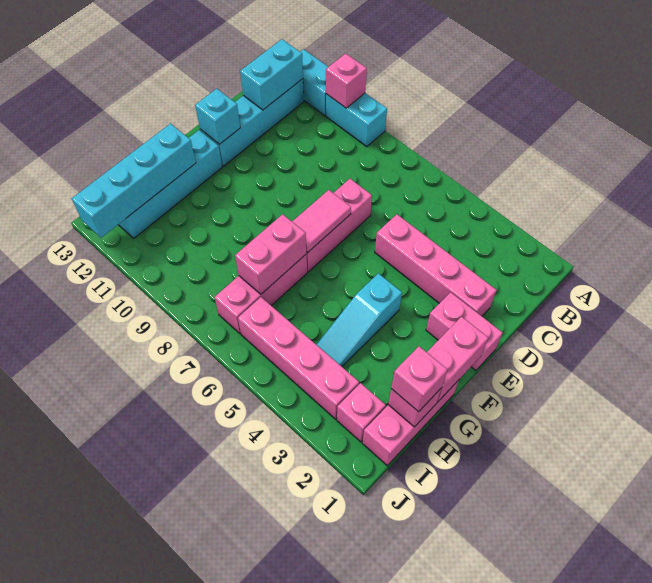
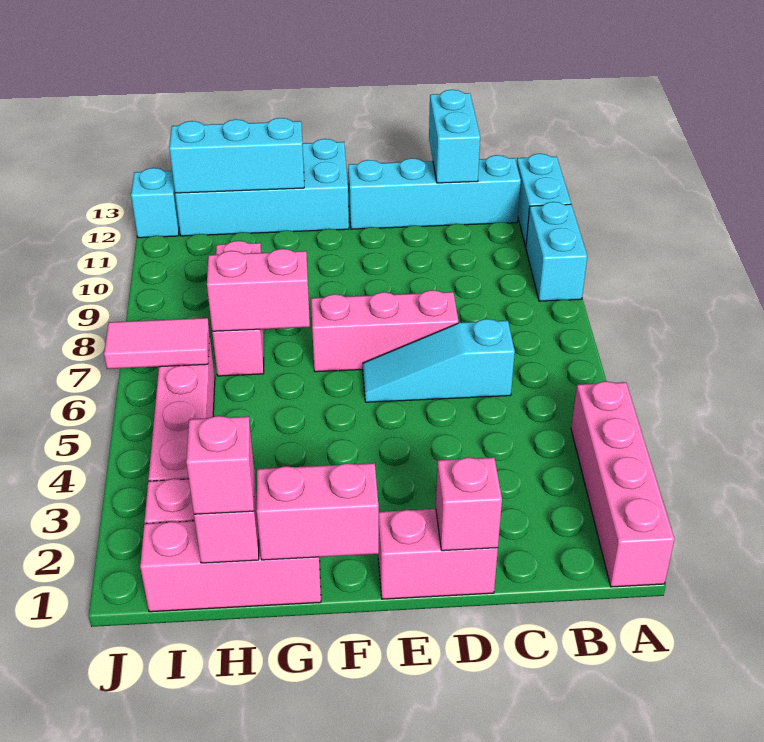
pink brick A10 level 2 -> pink brick D1 level 2
cyan brick B12:C12 level 2 -> cyan brick C12:C13 level 2
pink brick D2:D5 level 1 -> pink brick A1:A4 level 1
pink brick E1:E2 level 1 -> pink brick D1:E1 level 1
pink tile E7:F7 level 2 -> pink tile I6:J6 level 2
cyan brick E12 level 2 -> cyan brick J12 level 1
cyan slope F4:H4 level 1 top F -> cyan slope C6:E6 level 1 top C
cyan brick F12:I12 level 1 -> cyan brick F12:I13 level 1
pink brick G7:I7 level 1 -> pink brick H7:H9 level 1
cyan brick G12:J12 level 2 -> cyan brick G12:I12 level 2

